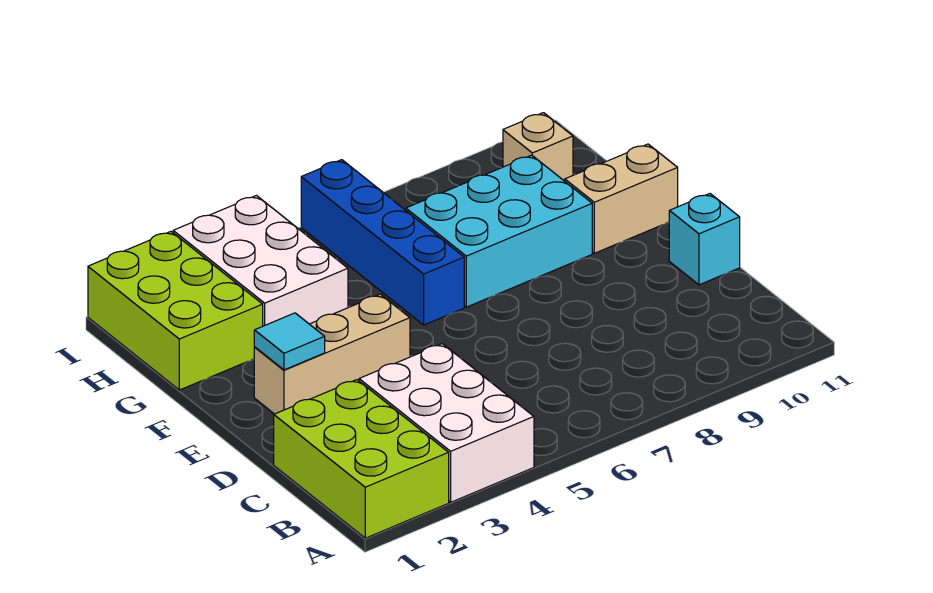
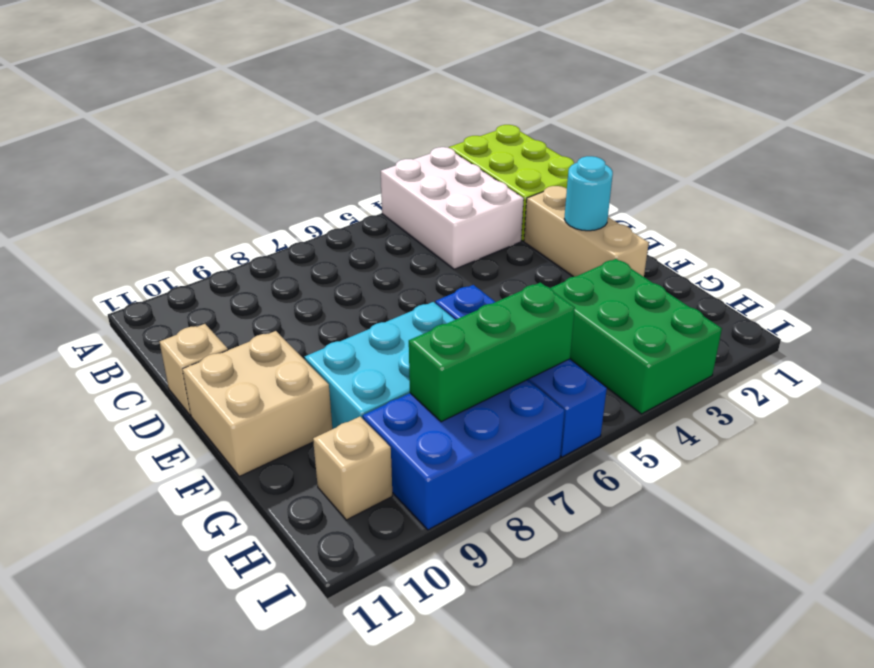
cyan brick D11 level 1 -> tan brick D11 level 1
tan brick E2:E4 level 1 -> tan brick D2:F2 level 1
cyan tile E2 level 2 -> cyan round brick E2 level 2
tan brick F10:F11 level 1 -> tan brick E10:F11 level 1
lime brick G1:I2 level 1 -> none
white brick G3:I4 level 1 -> green brick G3:I4 level 1
none -> green brick H6:H8 level 2
none -> blue brick H7:I9 level 1

